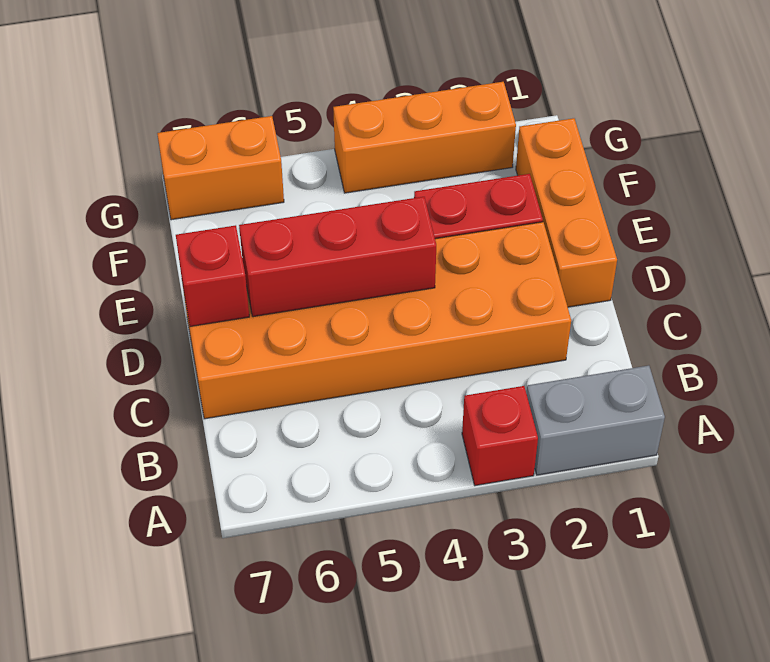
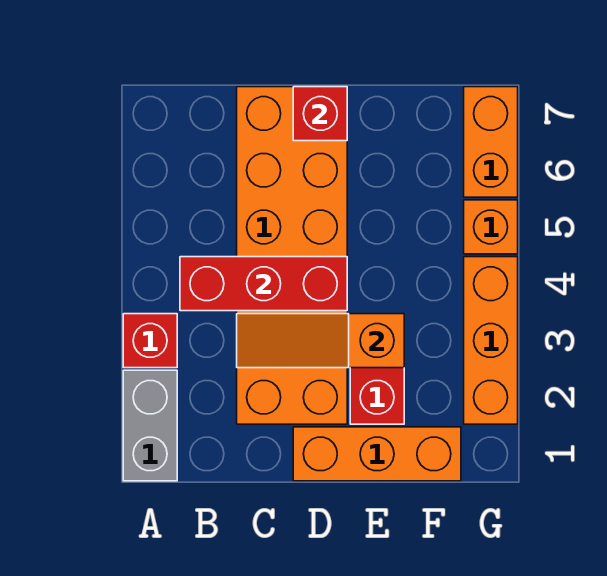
none -> orange slope C3:E3 level 2 top E
red brick D4:D6 level 2 -> red brick B4:D4 level 2
none -> orange brick G5 level 1

